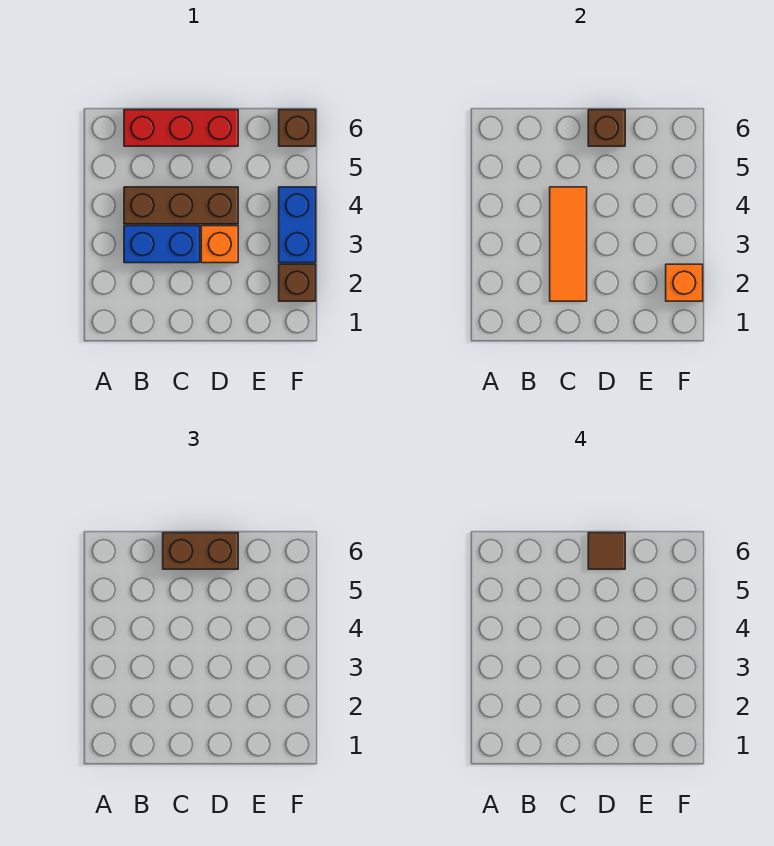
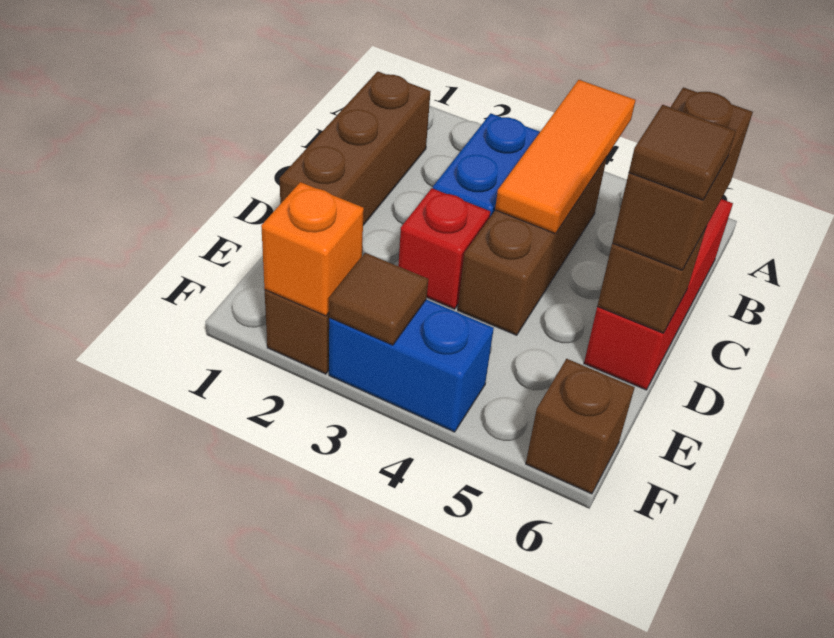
none -> brown brick B1:D1 level 1
orange tile C2:C4 level 2 -> orange tile A4:C4 level 2
orange brick D3 level 1 -> red brick D3 level 1
none -> brown tile F3 level 2

